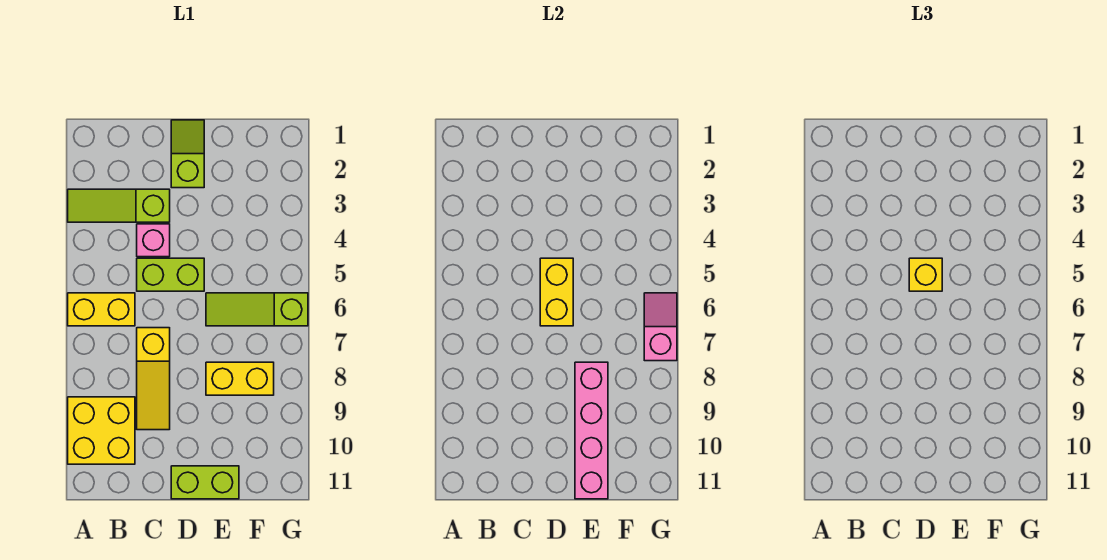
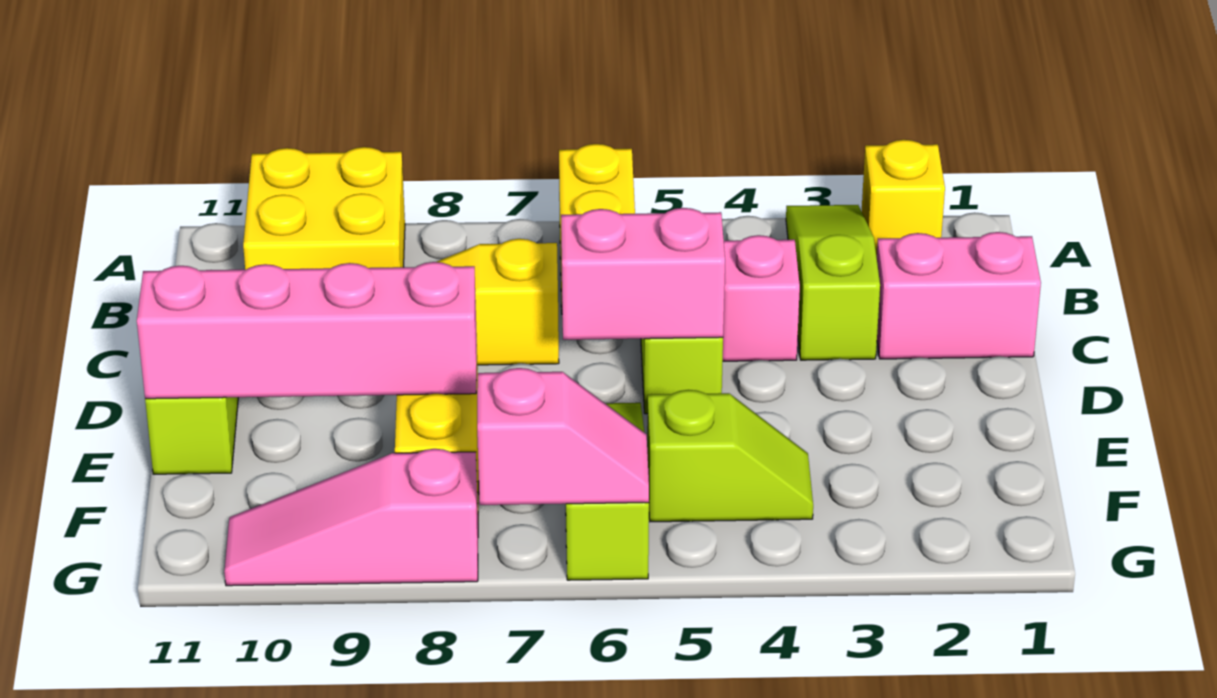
none -> pink brick C1:C2 level 1
lime slope D1:D2 level 1 top 2 -> lime slope F4:F5 level 1 top 5
yellow brick D5:D6 level 2 -> pink brick D5:D6 level 2
yellow brick D5 level 3 -> yellow brick A2 level 1
none -> pink slope G8:G10 level 1 top 8

